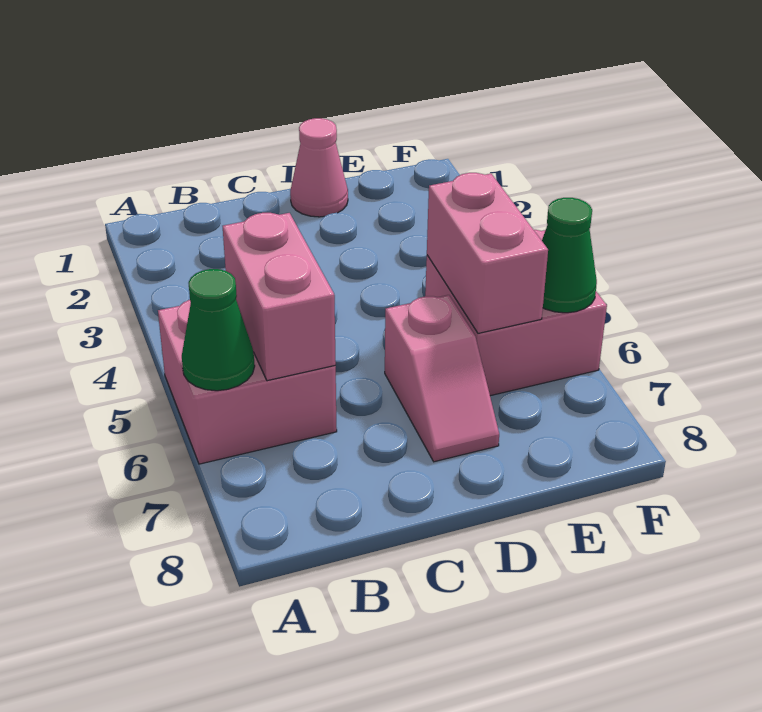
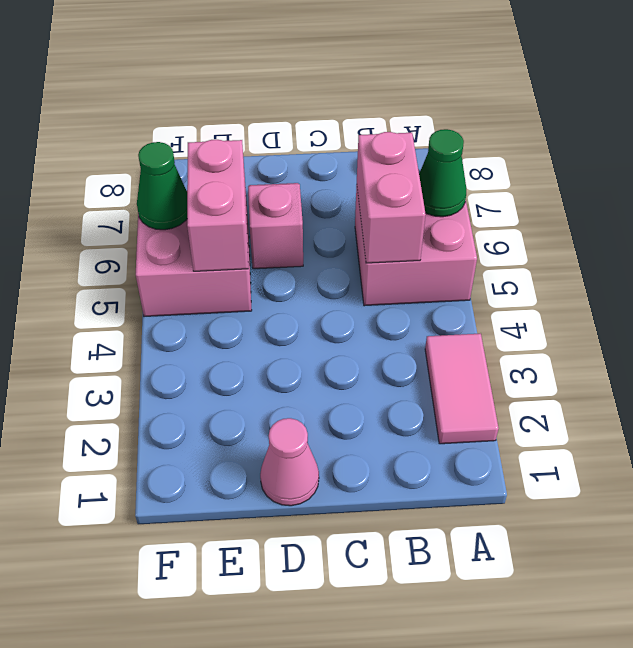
none -> pink tile A2:A3 level 1

